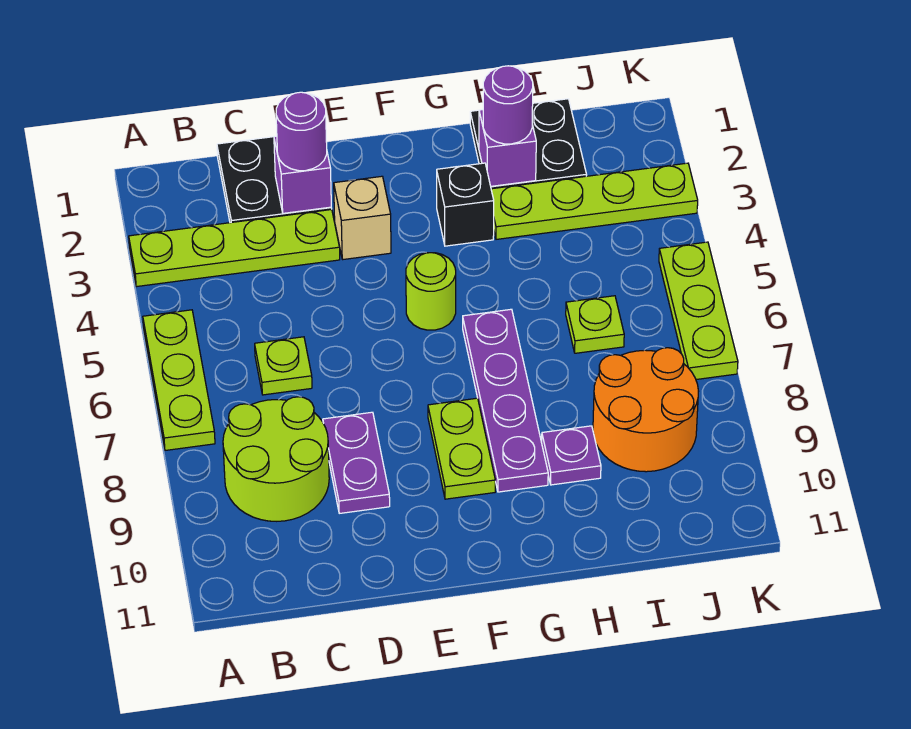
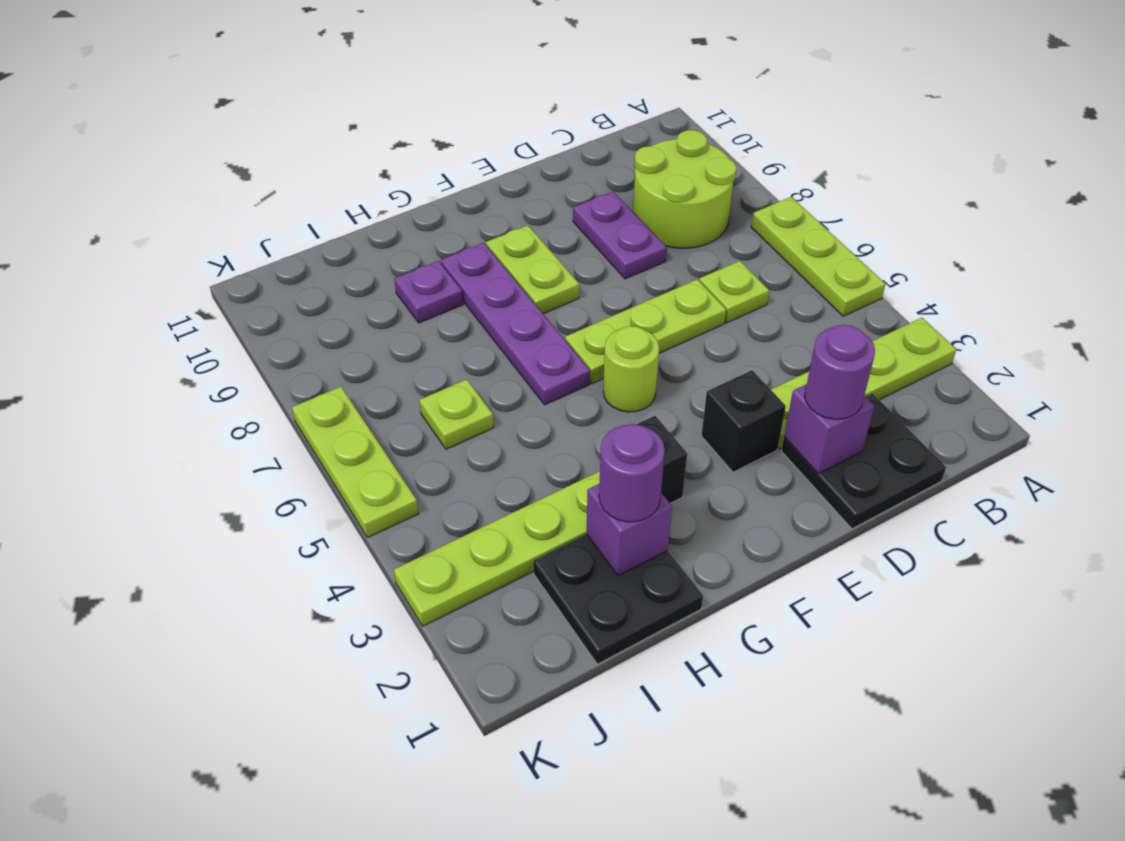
none -> lime plate D6:F6 level 1
tan brick E3 level 1 -> black brick E3 level 1
orange round brick I8:J9 level 1 -> none

